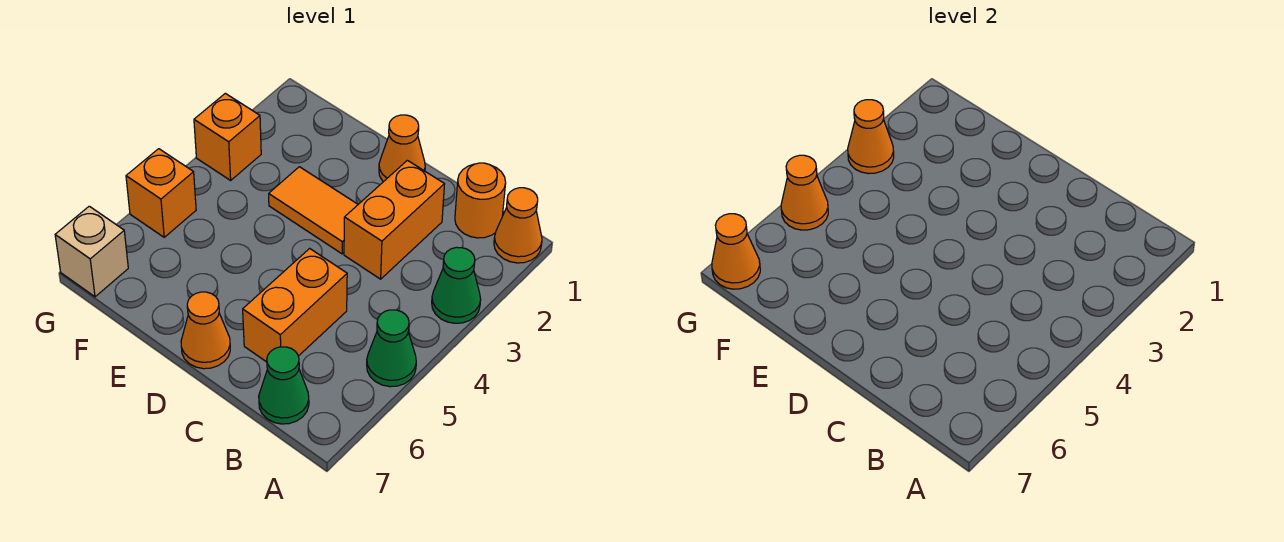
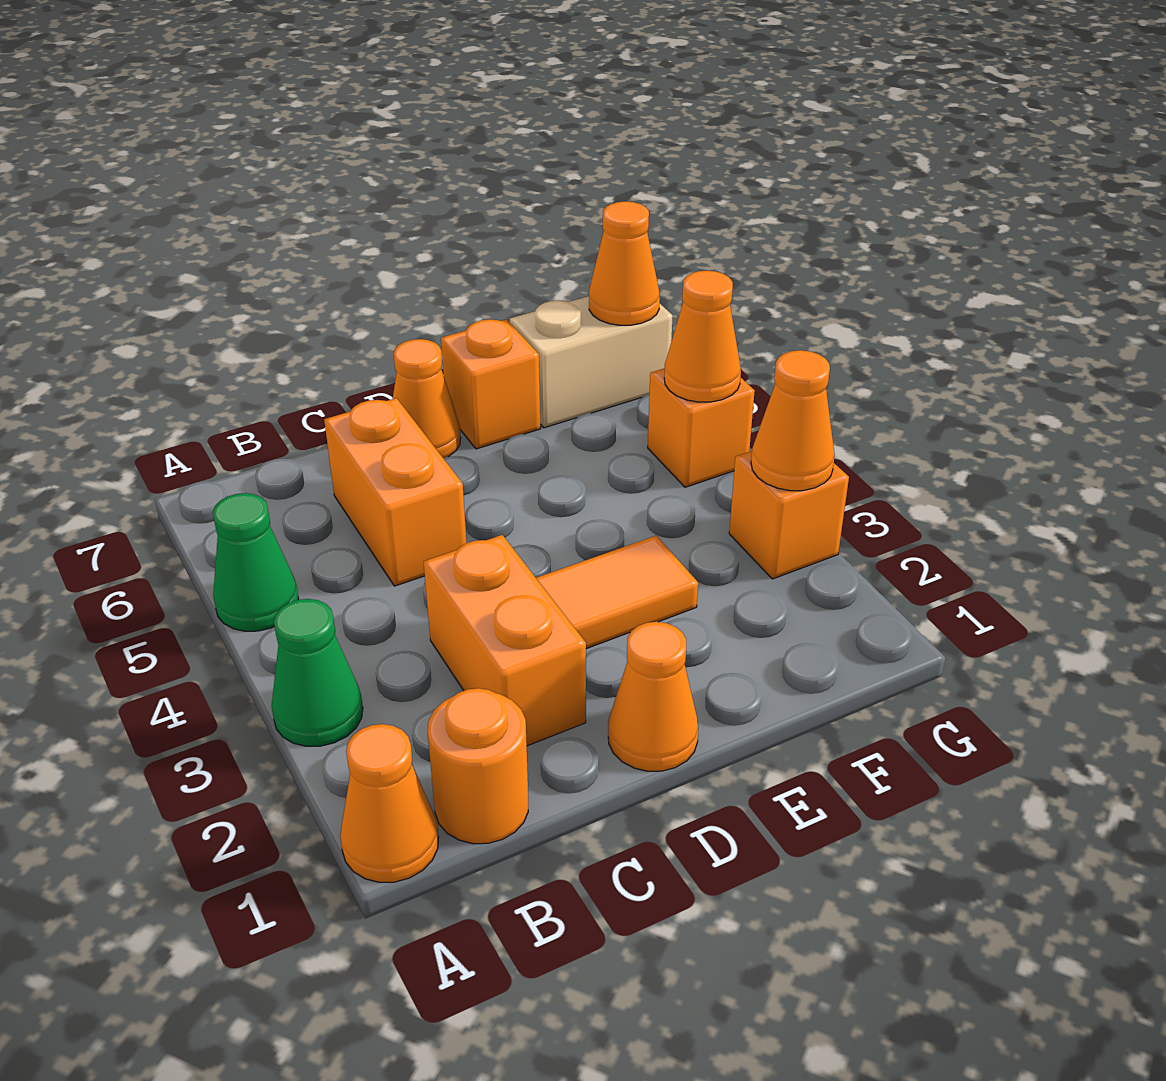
green cone B7 level 1 -> none
none -> orange brick E7 level 1
tan brick G7 level 1 -> tan brick F7:G7 level 1

